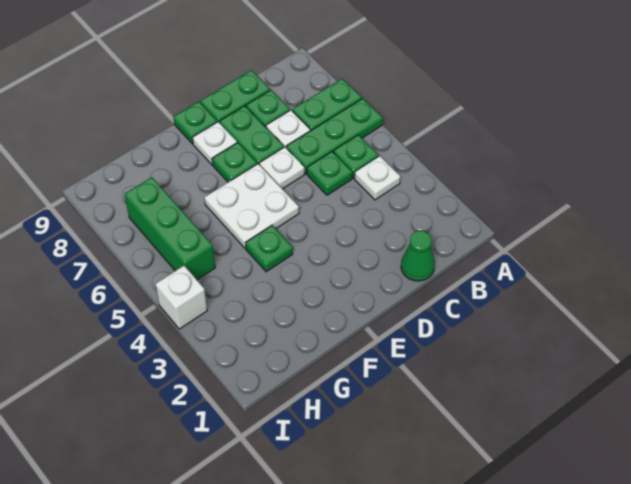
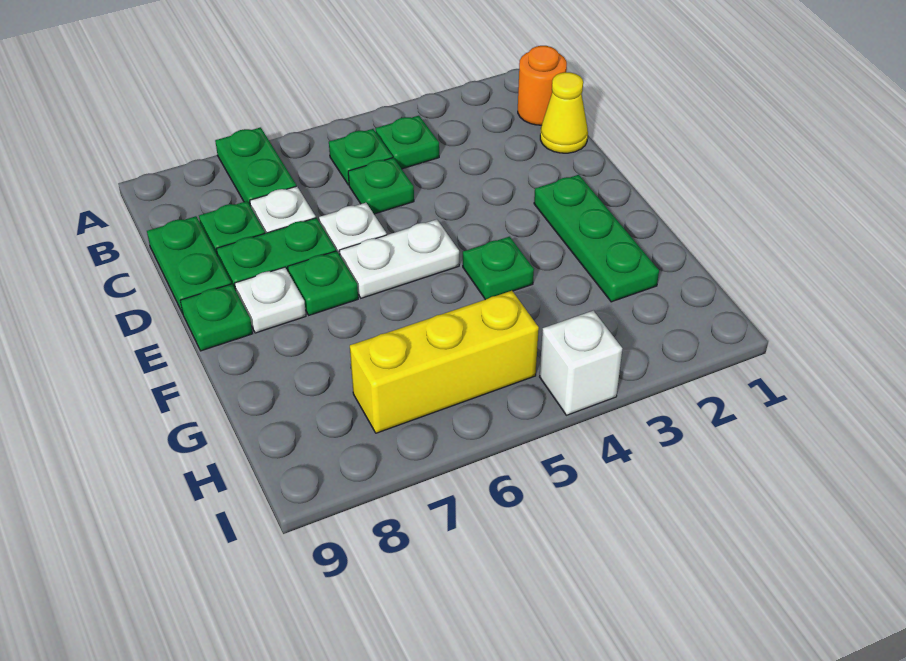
green plate A6:C6 level 1 -> green plate E2:G2 level 1
none -> orange round brick B1 level 1
white plate B4 level 1 -> green plate B4 level 1
green cone C1 level 1 -> yellow cone C1 level 1
white plate E5:F6 level 1 -> white plate E5:E6 level 1
green brick H5:H7 level 1 -> yellow brick H5:H7 level 1

